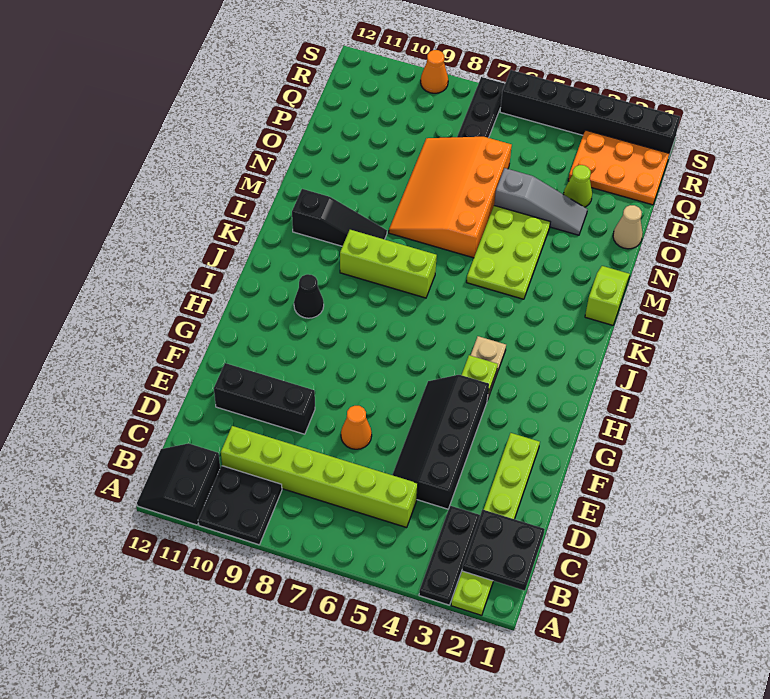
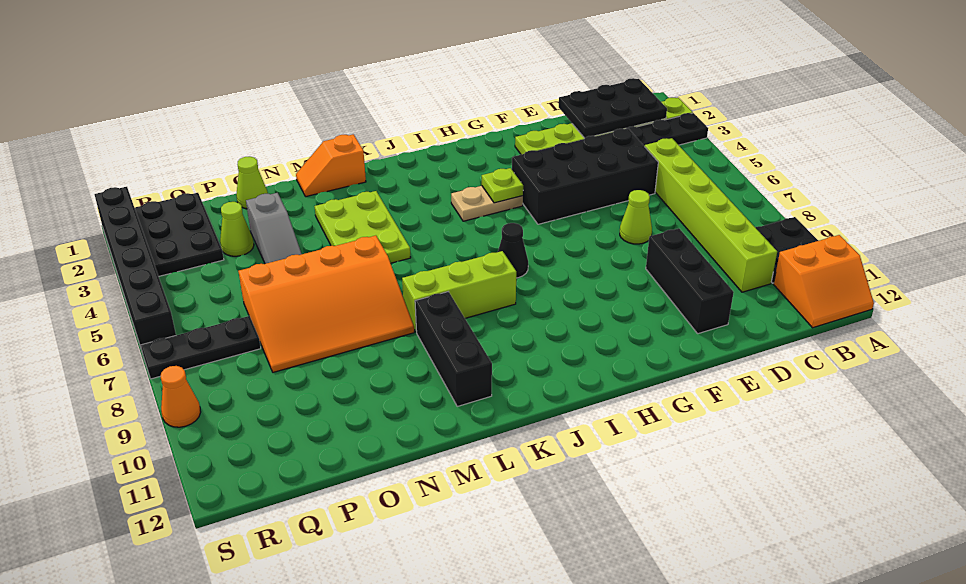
black slope A11:B12 level 1 top 11 -> orange slope A11:B12 level 1 top 11
black plate B1:C2 level 2 -> black plate B1:D2 level 2
black slope D4:G5 level 1 top 4 -> black brick D4:G5 level 1
orange cone E7 level 1 -> lime cone E7 level 1
black cone I10 level 1 -> black cone I7 level 1
lime brick K7:K9 level 1 -> lime brick J8:L8 level 1
lime slope L1:M1 level 1 top L -> orange slope L1:M1 level 1 top L
lime plate L4:N5 level 1 -> lime plate L3:M5 level 1
black slope L9:L11 level 1 top 11 -> black brick L9:L11 level 1
tan cone O1 level 1 -> lime cone O1 level 1
grey slope O3:O5 level 1 top 5 -> grey slope O3:O5 level 1 top 3
orange plate Q1:R3 level 1 -> black plate Q1:R3 level 1

